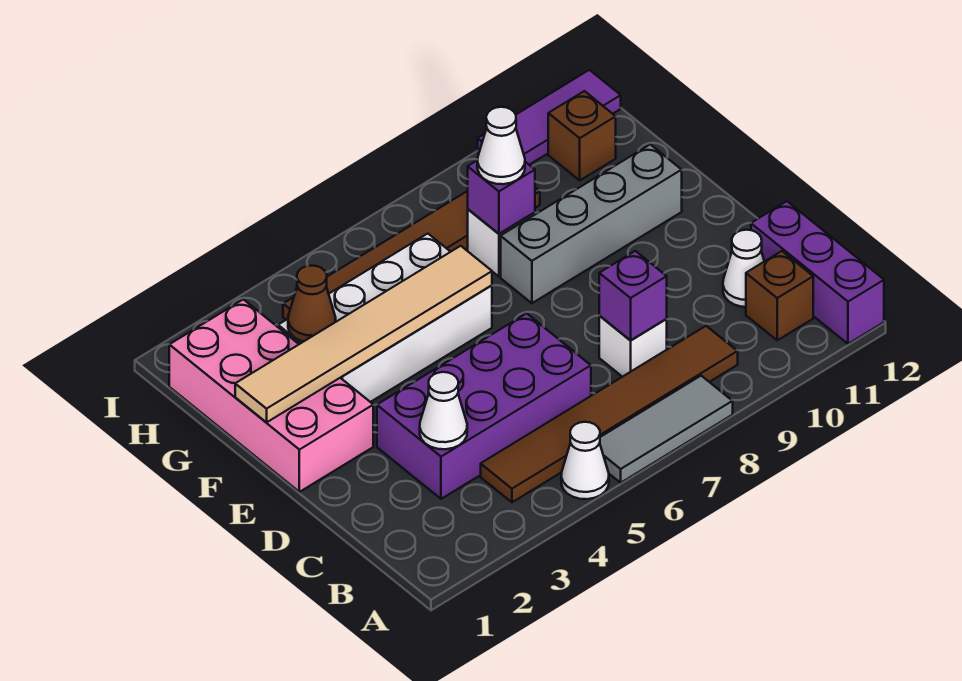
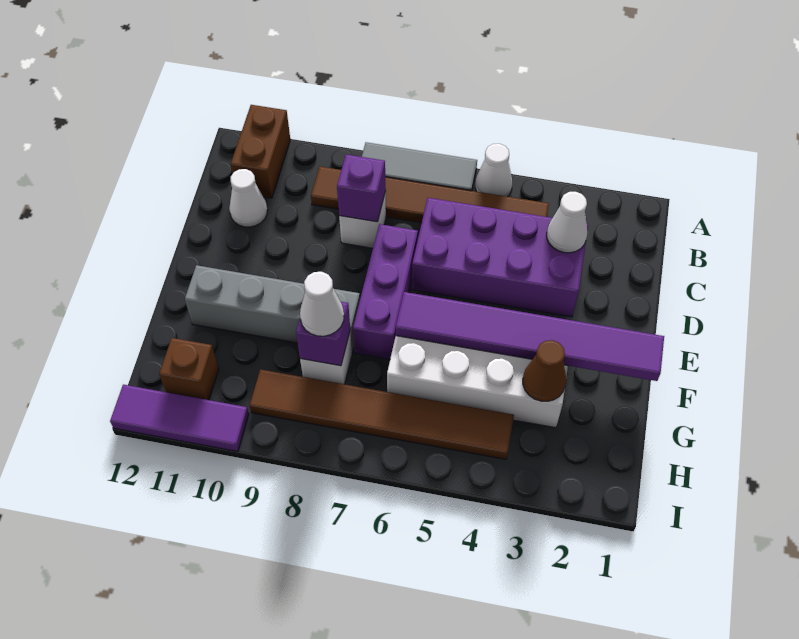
purple brick A12:C12 level 1 -> purple brick D7:F7 level 1
brown brick B11 level 1 -> brown brick A11:B11 level 1
pink brick E1:H2 level 1 -> none
tan tile F1:F6 level 2 -> purple tile F1:F6 level 2

